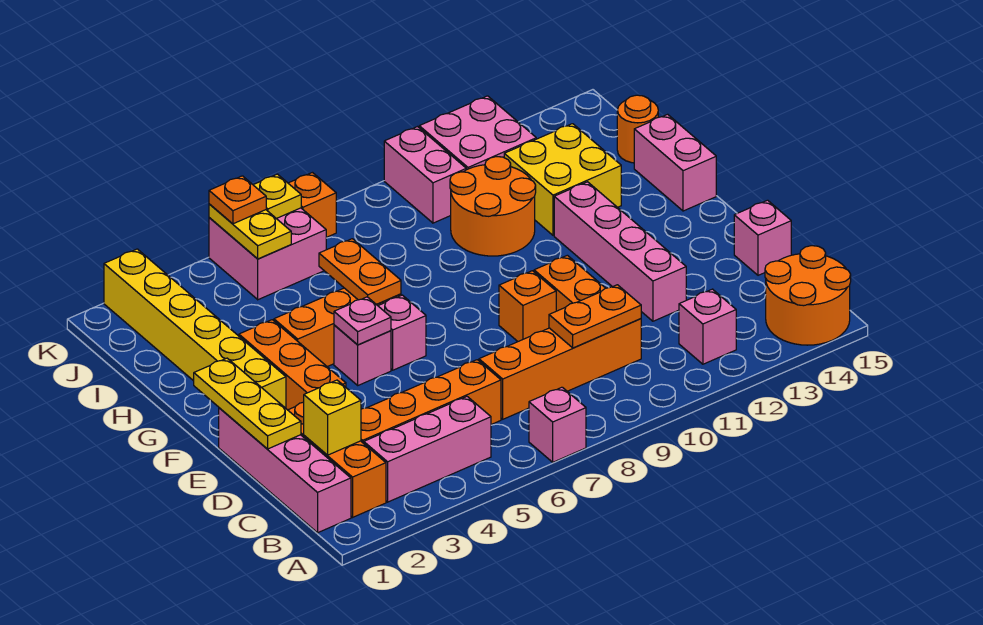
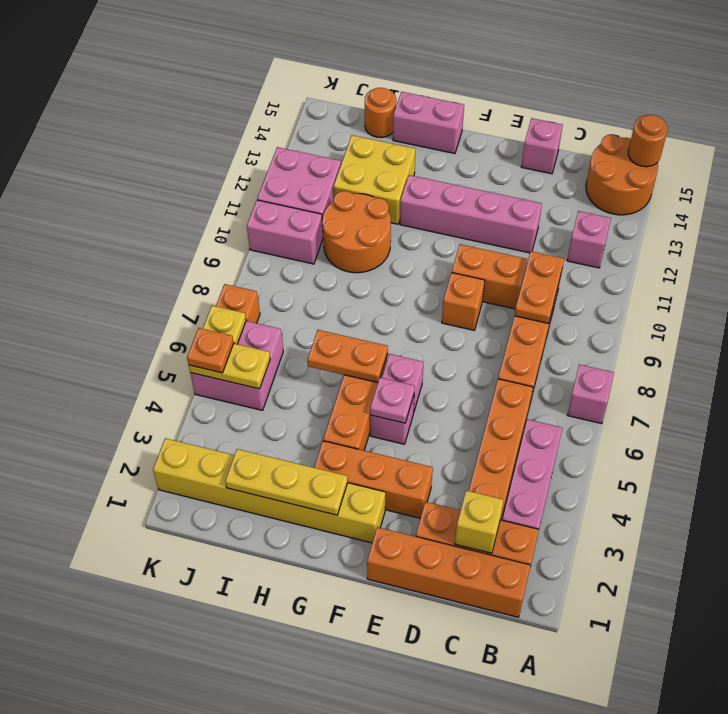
none -> orange round brick A15 level 2
pink brick B1:E1 level 1 -> orange brick B1:E1 level 1
yellow plate D1:F1 level 2 -> yellow plate G2:I2 level 2

